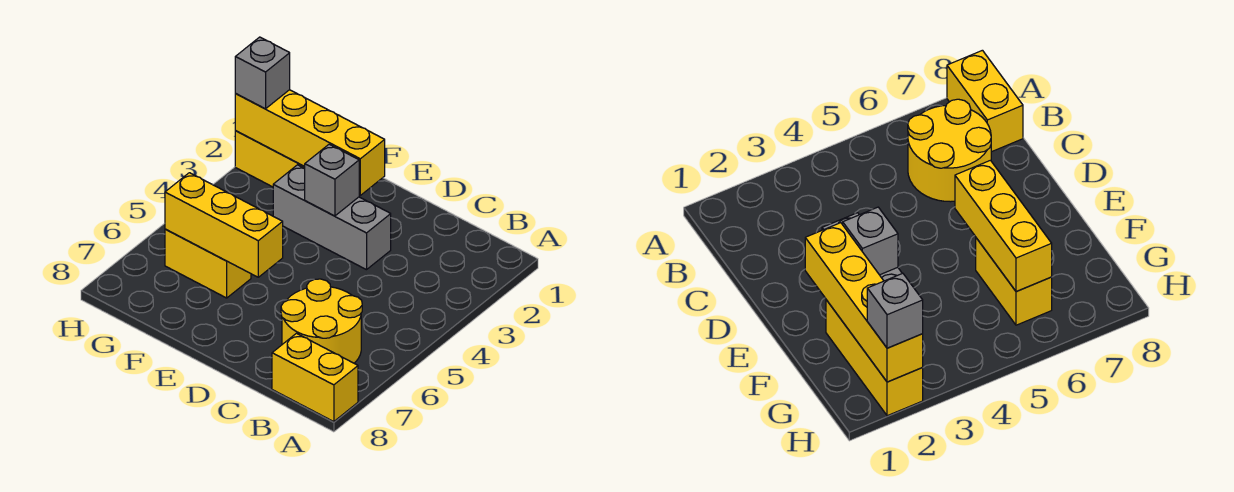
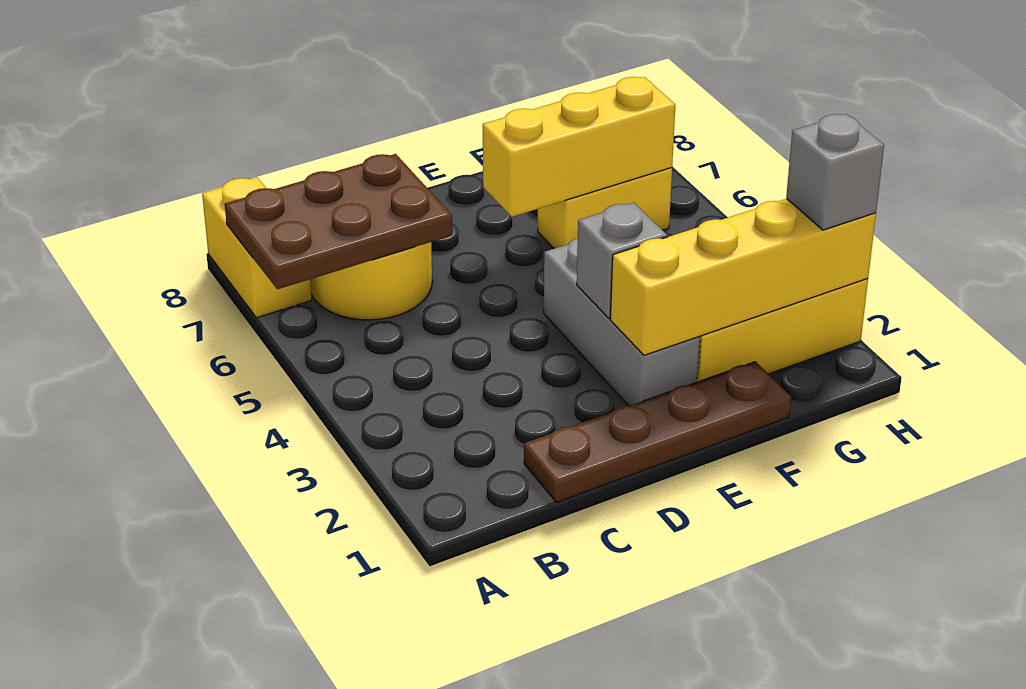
none -> brown plate A6:C7 level 2
yellow brick A8:B8 level 1 -> yellow brick A7:A8 level 1
none -> brown plate C1:F1 level 1
grey brick D3:F3 level 1 -> grey brick E2:E4 level 1

